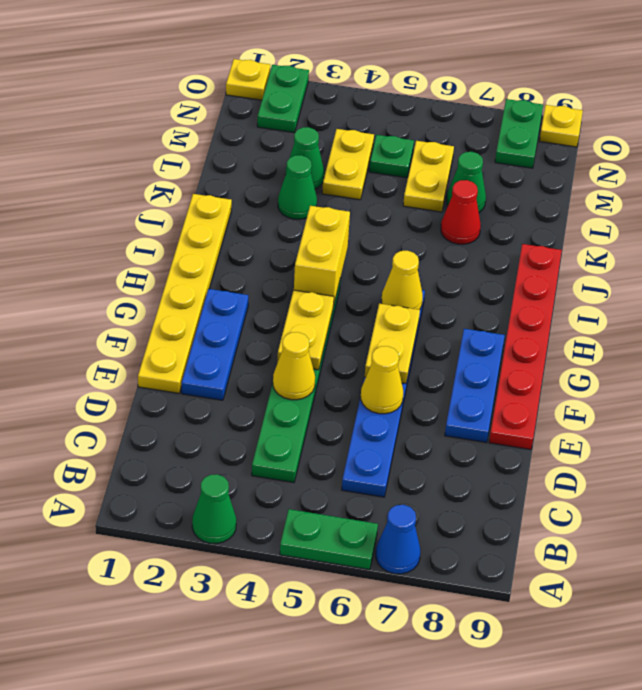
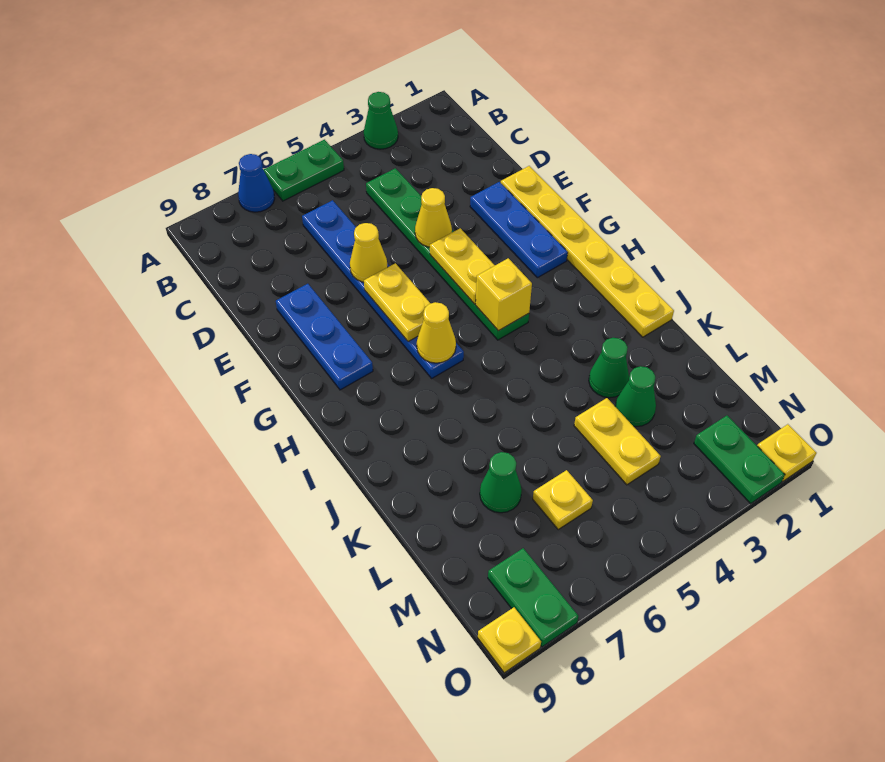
red plate E9:J9 level 1 -> none
yellow brick H4:I4 level 2 -> yellow brick H4 level 2
red cone K7 level 1 -> none
yellow plate L6:M6 level 1 -> yellow plate M6 level 1
green plate M5 level 1 -> none

